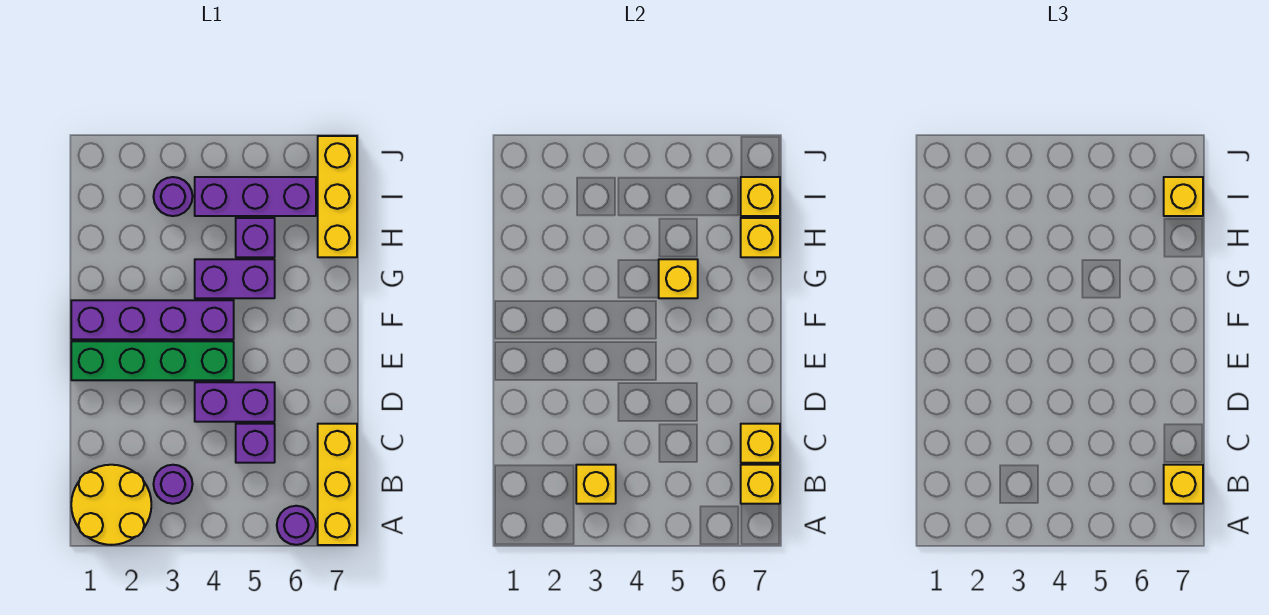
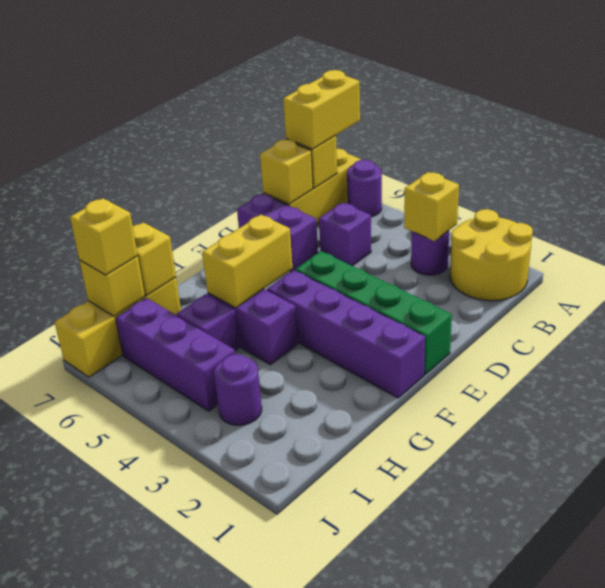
yellow brick B7 level 3 -> yellow brick A7:B7 level 3
purple brick D4:D5 level 1 -> purple brick D6:D7 level 1
yellow brick G5 level 2 -> yellow brick F5:G5 level 2

